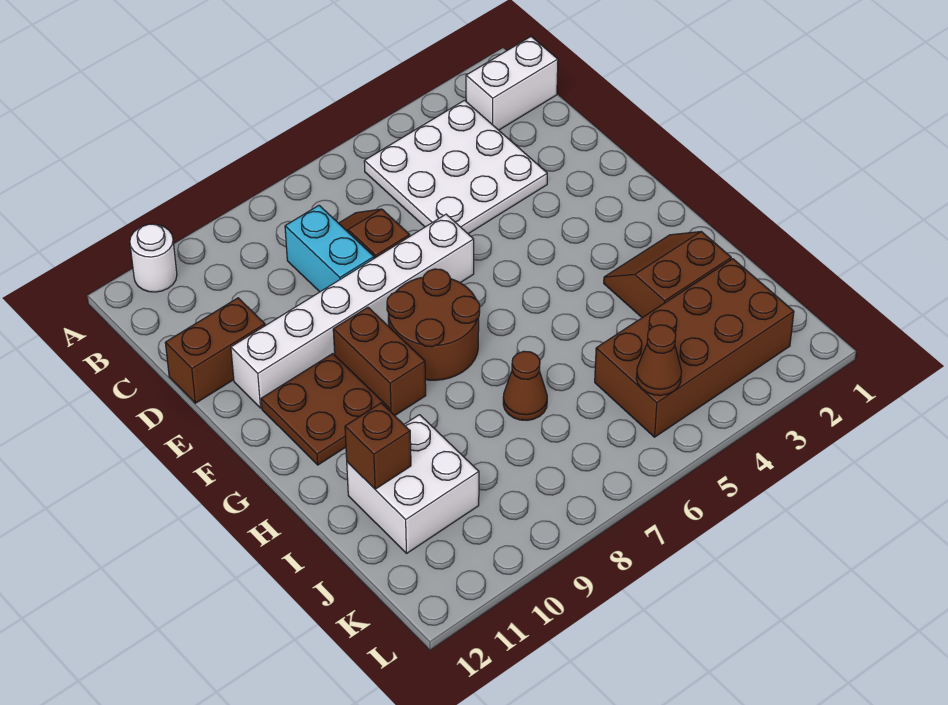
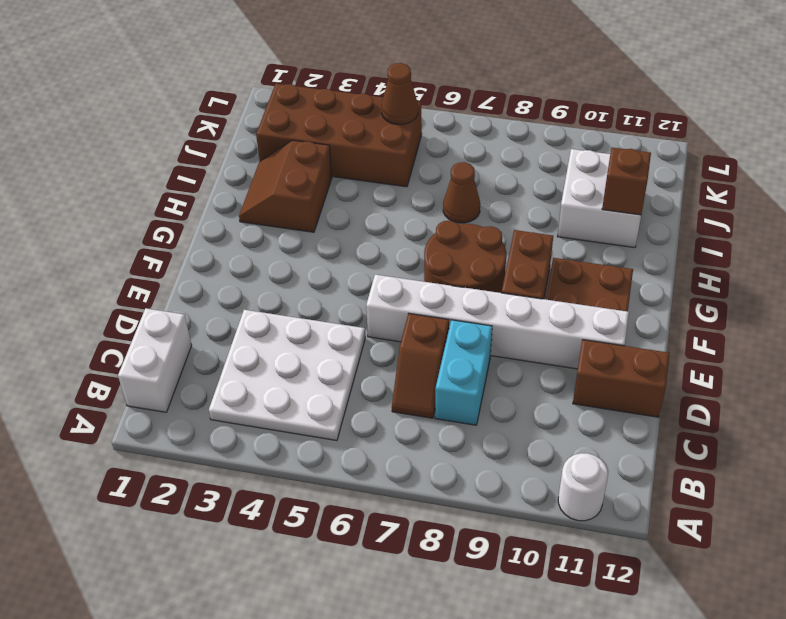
white brick B1:B2 level 1 -> white brick B1:C1 level 1
brown slope H2:I3 level 1 top I -> brown slope H2:I3 level 1 top 3

